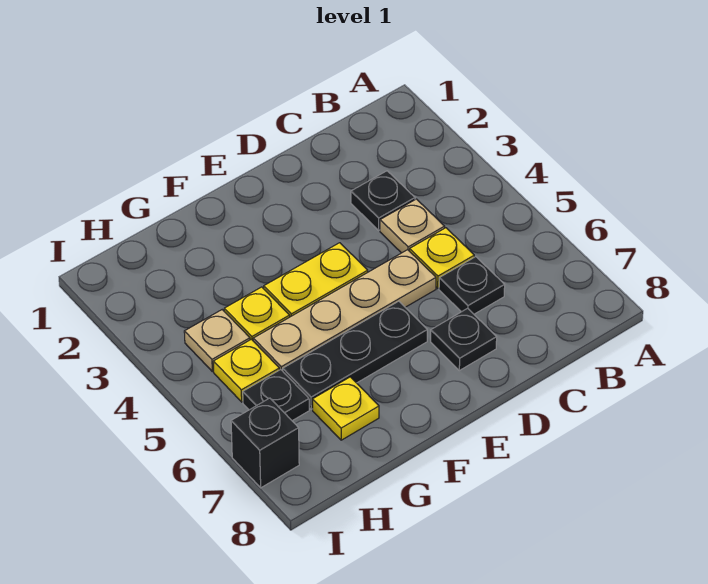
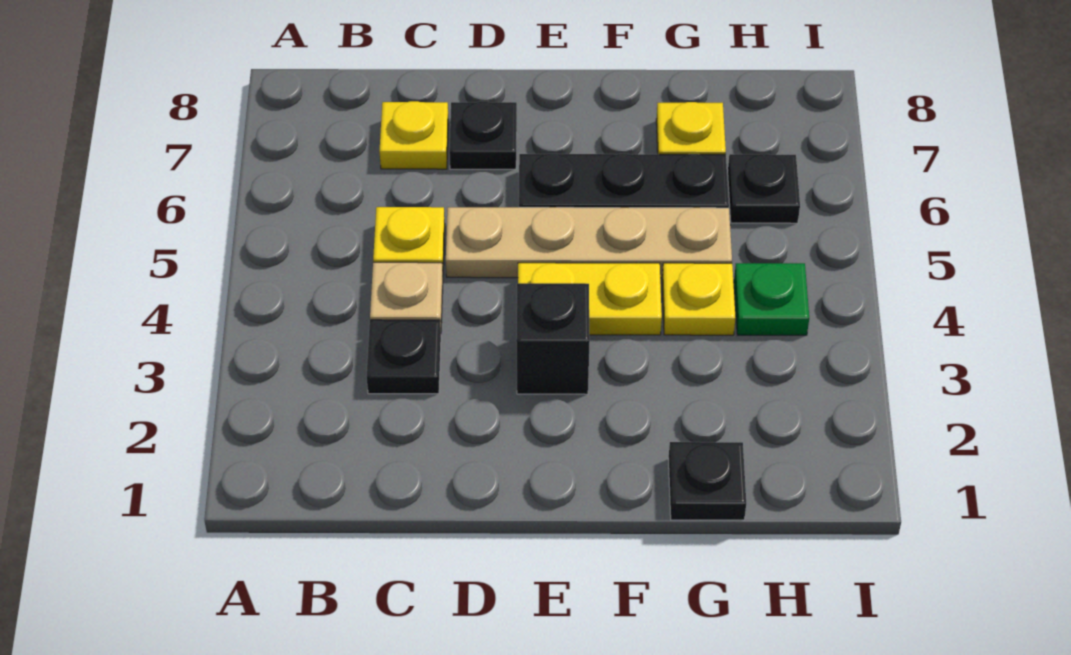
black plate C6 level 1 -> black plate G1 level 1
tan plate H4 level 1 -> green plate H4 level 1
yellow plate H5 level 1 -> yellow plate C7 level 1
black brick I7 level 1 -> black brick E3 level 1

